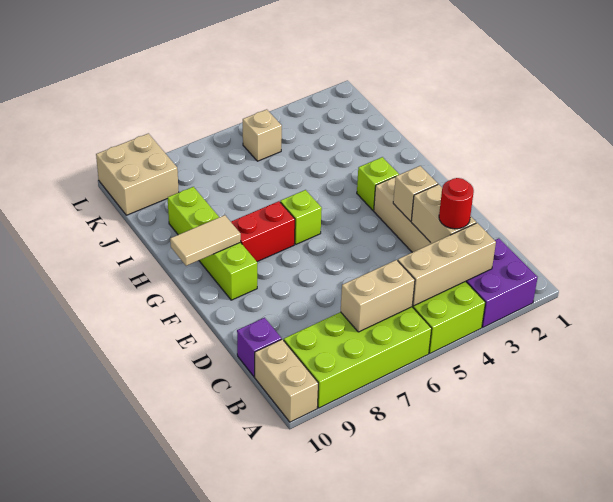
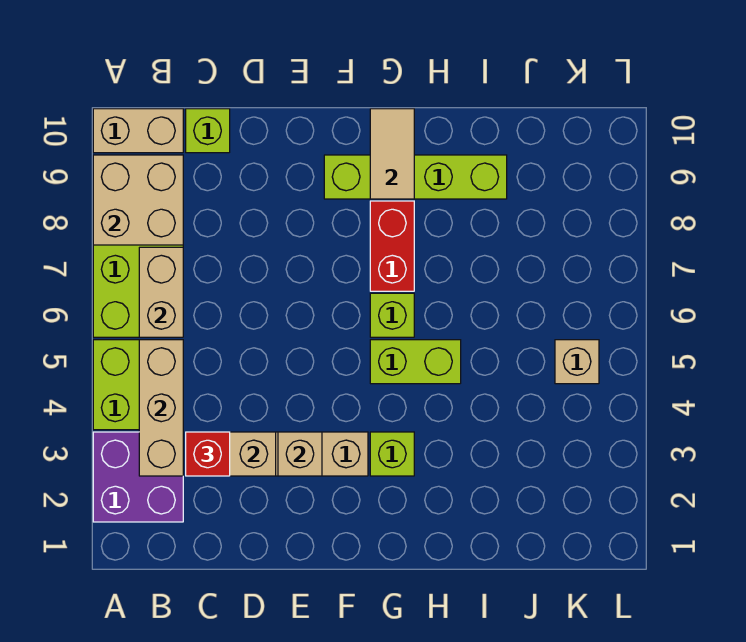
red round brick C3 level 3 -> red brick C3 level 3
purple brick C10 level 1 -> lime brick C10 level 1
none -> lime brick G5:H5 level 1
tan brick K9:L10 level 1 -> tan brick A8:B9 level 2

